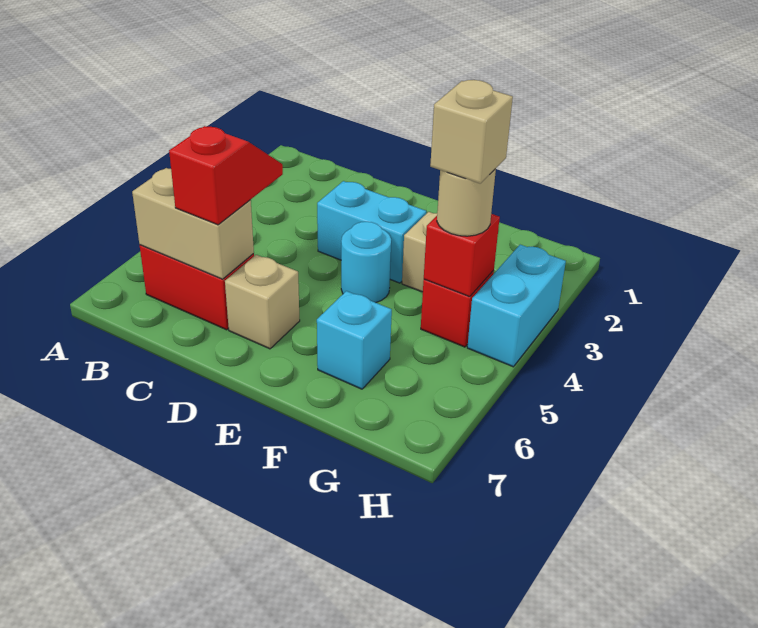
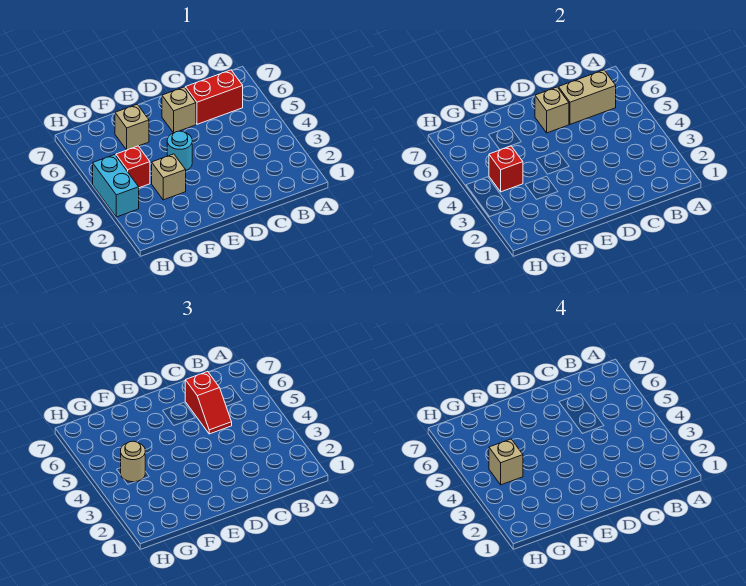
cyan brick D3:E3 level 1 -> none
none -> tan brick D6 level 2
cyan brick F6 level 1 -> tan brick F6 level 1

